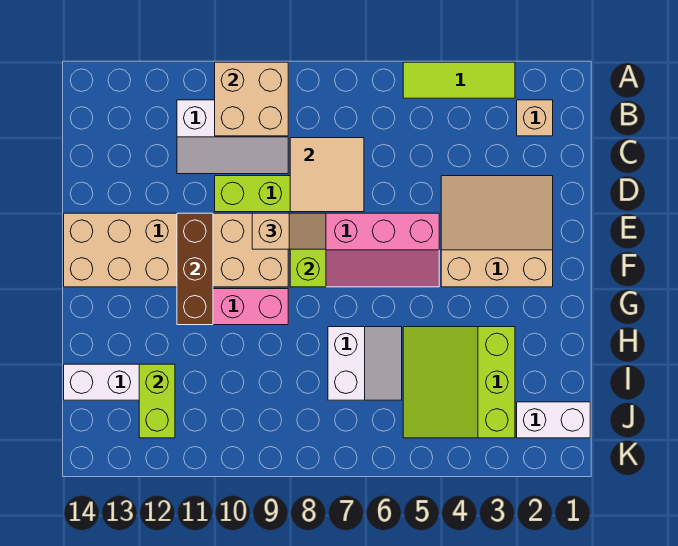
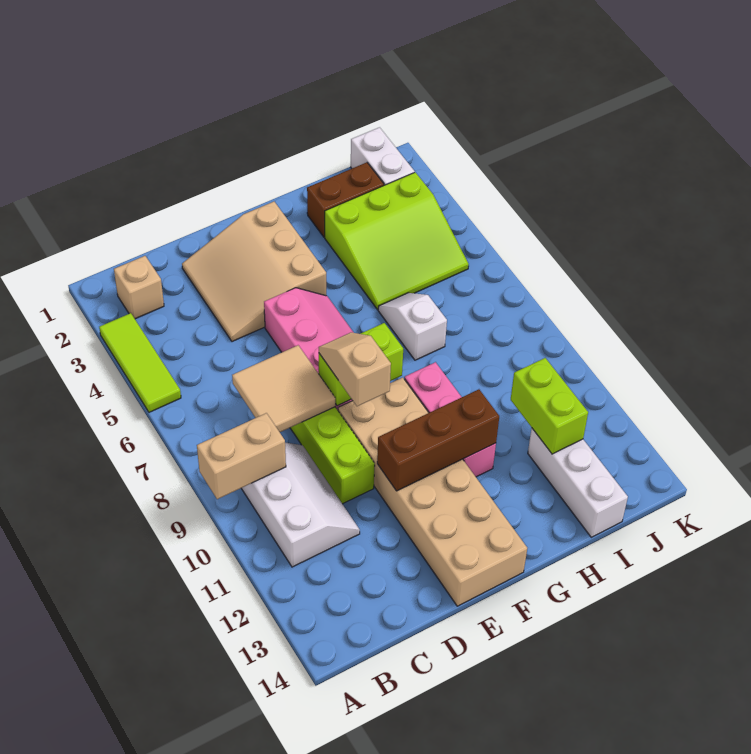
tan brick A9:B10 level 2 -> tan brick A9:B9 level 2
none -> brown brick H2:I2 level 1
white slope H6:I7 level 1 top 7 -> white slope H6:H7 level 1 top 7
lime brick I12:J12 level 2 -> lime brick I11:I12 level 2

